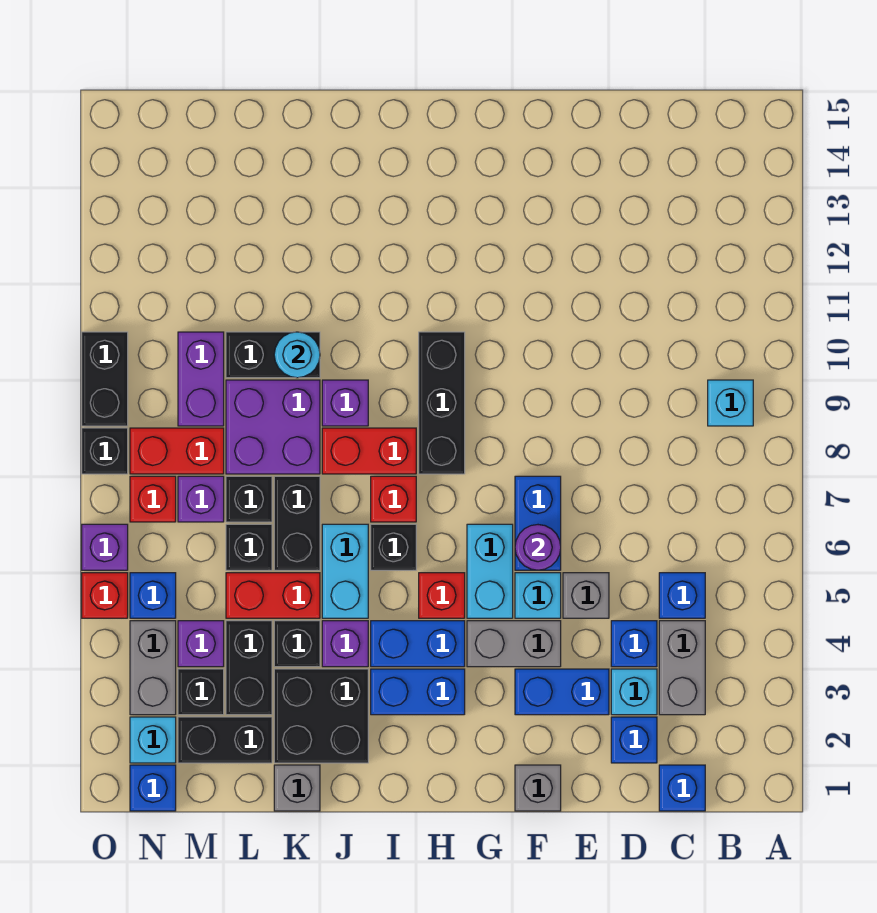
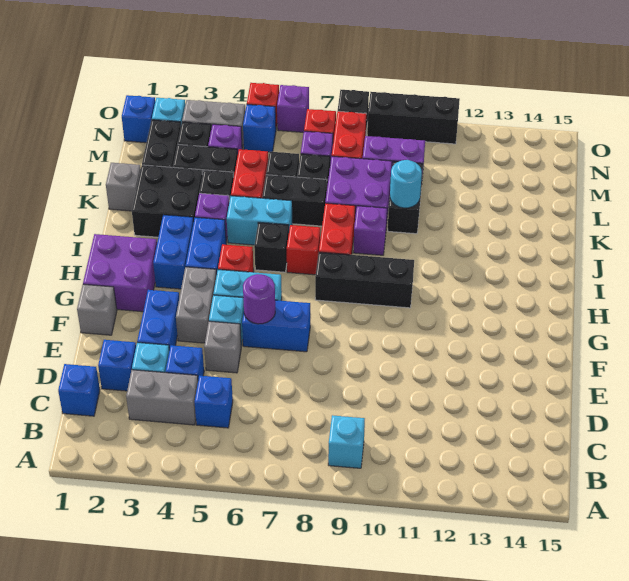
none -> purple brick G1:H2 level 1
black brick O9:O10 level 1 -> black brick O9:O11 level 1

